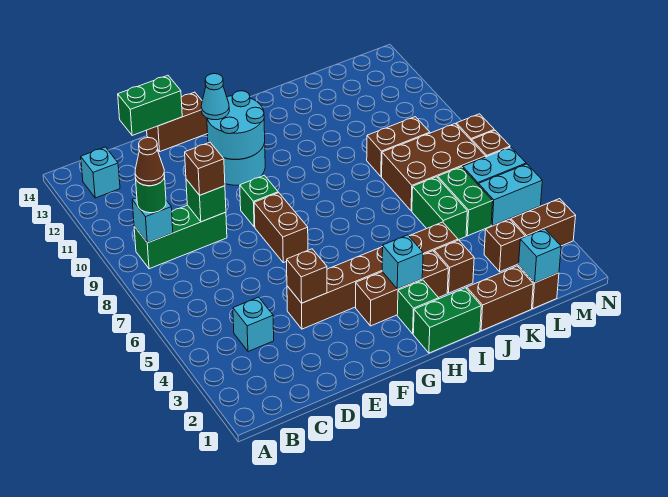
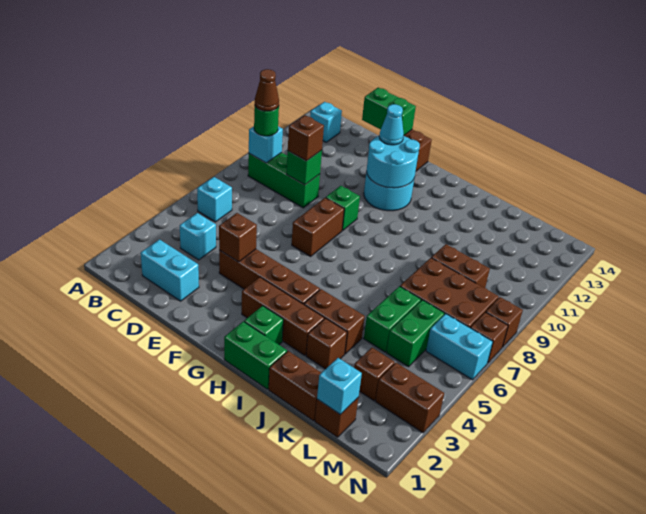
cyan brick H3 level 2 -> cyan brick B6 level 1
cyan brick M5:N5 level 1 -> cyan brick C2:D2 level 1

